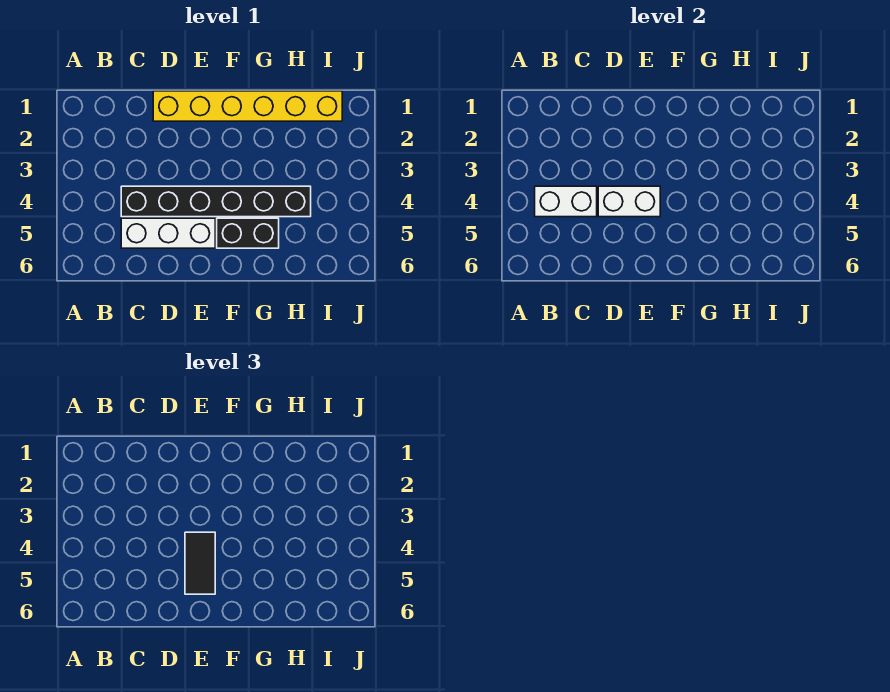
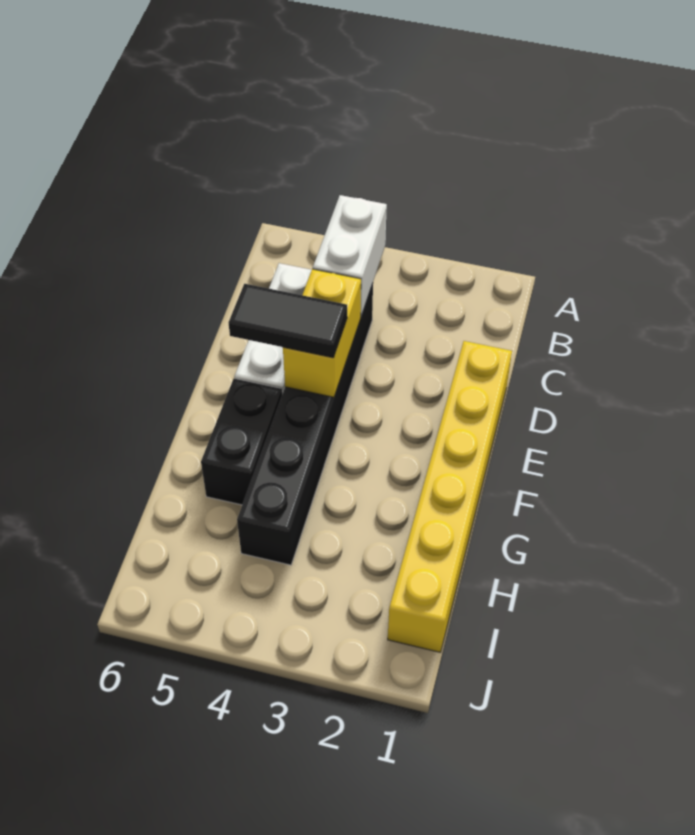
white brick D4:E4 level 2 -> yellow brick D4:E4 level 2

